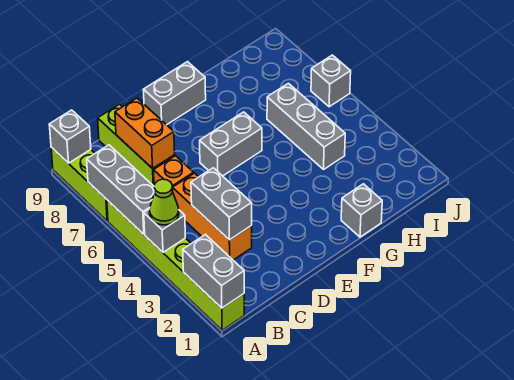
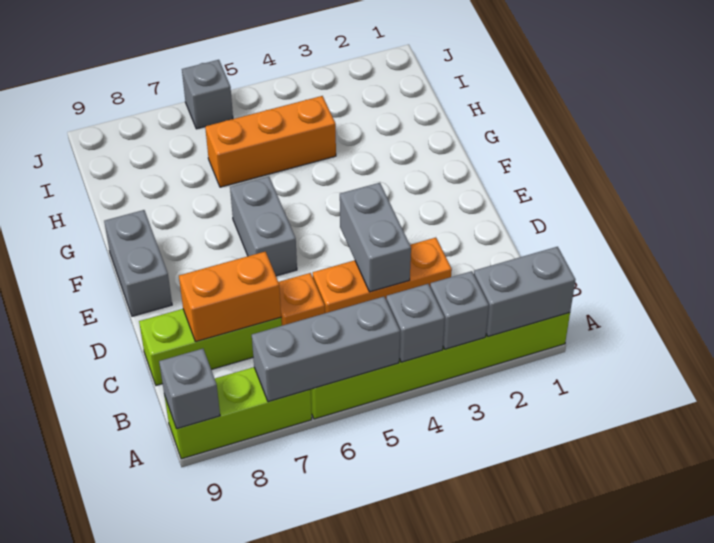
lime cone A4 level 3 -> none
grey brick C3:C4 level 2 -> grey brick C4:D4 level 2
grey brick G1 level 1 -> grey brick A3 level 2
grey brick H4:H6 level 1 -> orange brick H4:H6 level 1

